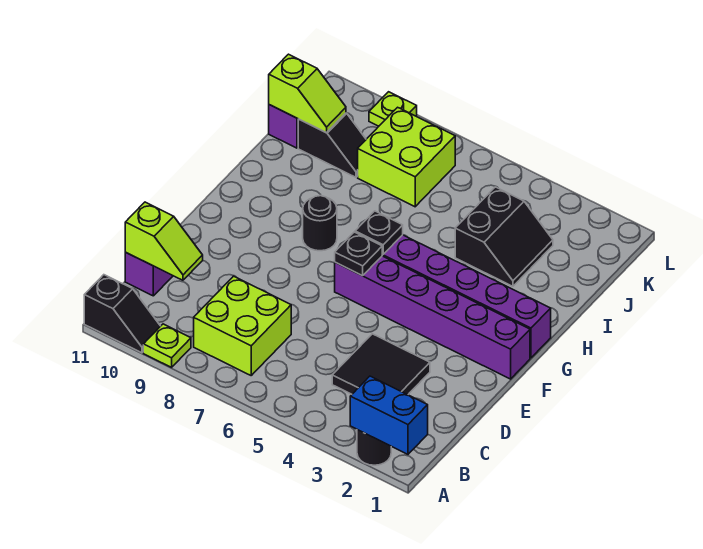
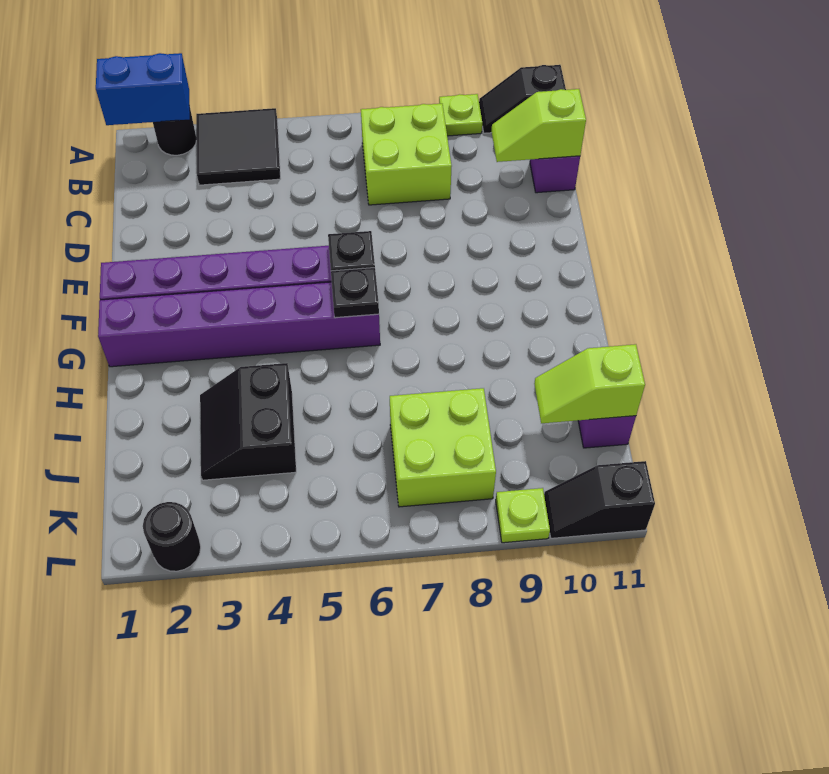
black tile C3:D4 level 1 -> black tile A3:B4 level 1
black round brick G8 level 1 -> black round brick L2 level 1
black slope J9:J10 level 1 top 10 -> black slope L10:L11 level 1 top 11

